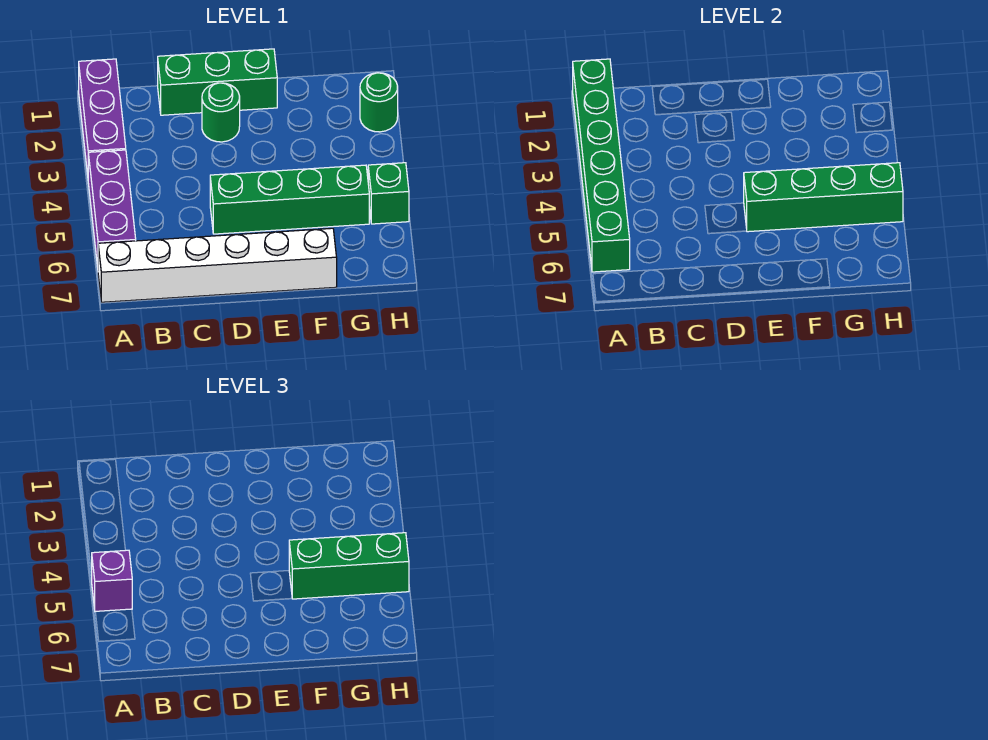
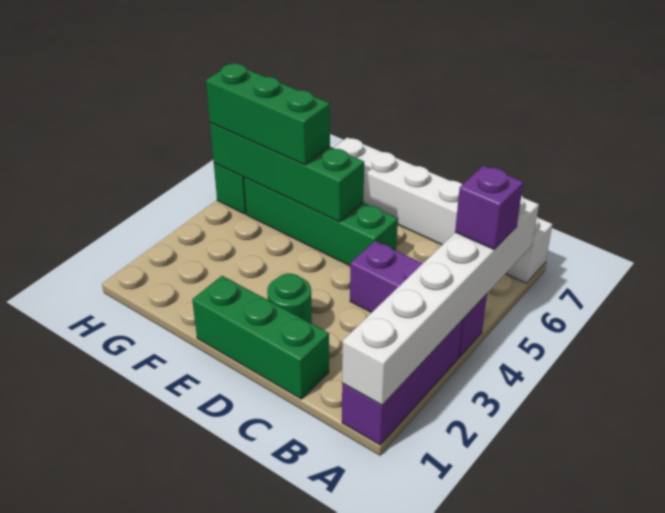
green brick A1:A6 level 2 -> white brick A1:A6 level 2
purple brick A4:A6 level 1 -> purple brick A4:C4 level 1
green round brick H2 level 1 -> none

